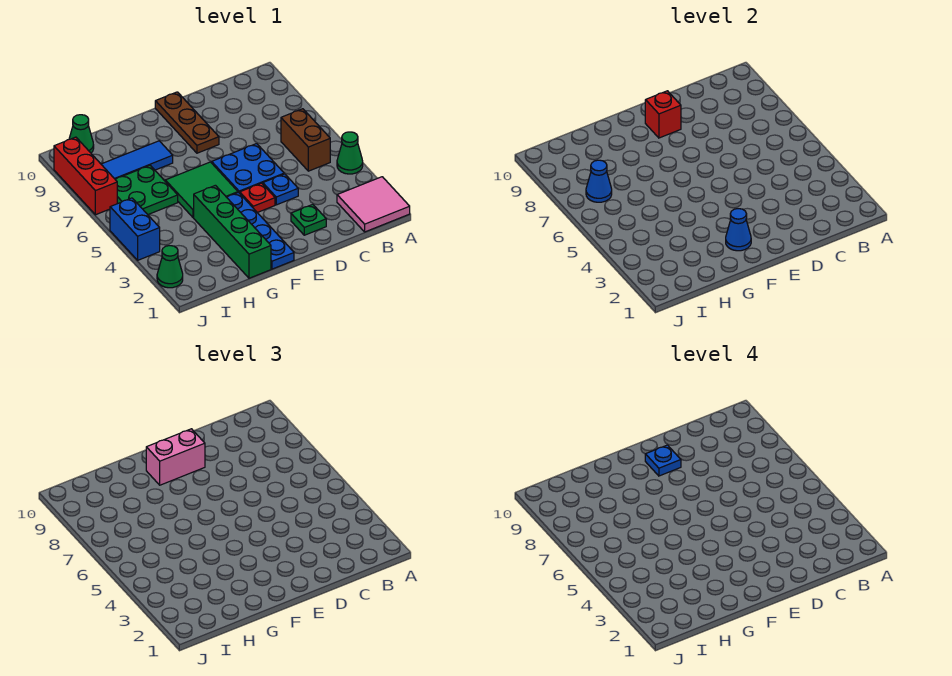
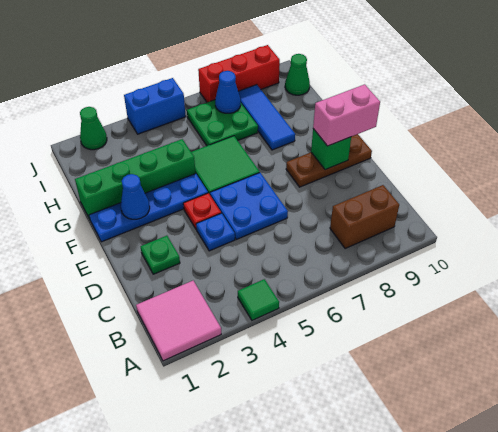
green cone A4 level 1 -> green tile A4 level 1
brown brick B5:B6 level 1 -> brown brick B8:B9 level 1
red brick E9 level 2 -> green brick E9 level 2
pink brick E9:F9 level 3 -> pink brick E9:E10 level 3
blue plate E9 level 4 -> none

